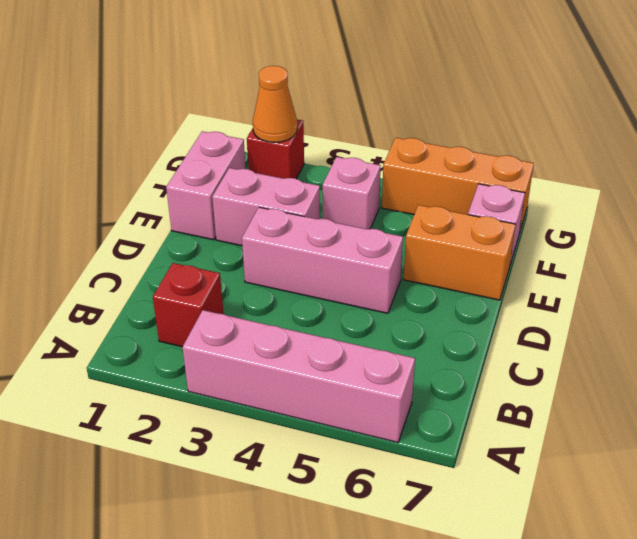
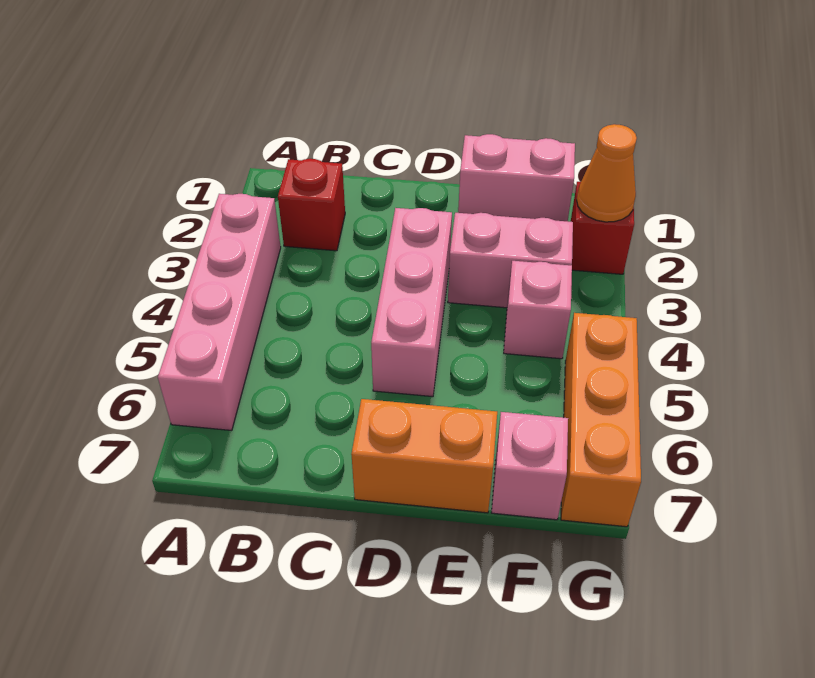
pink brick E2:E3 level 1 -> pink brick E3:F3 level 1
orange brick E6:E7 level 1 -> orange brick D7:E7 level 1

